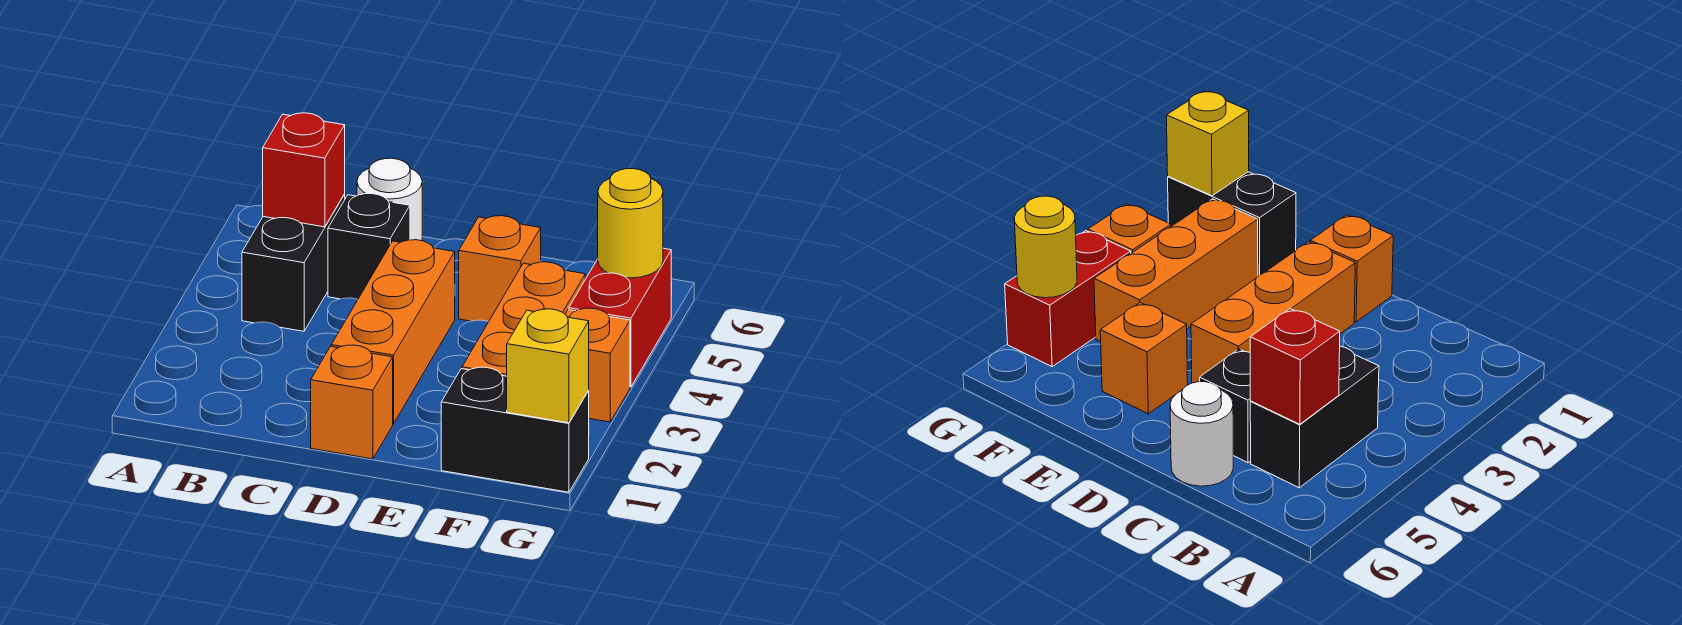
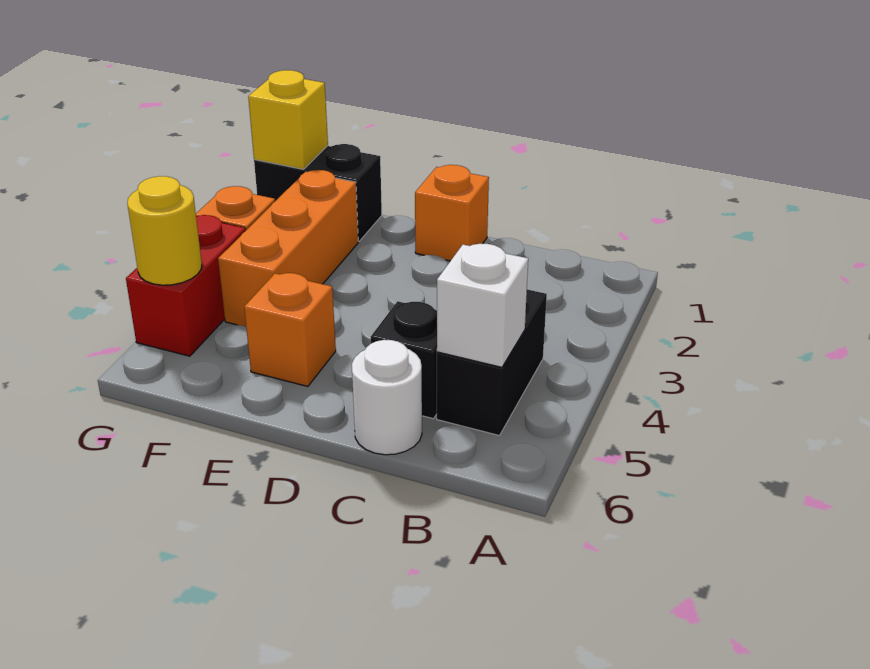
red brick B5 level 2 -> white brick B5 level 2
orange brick D2:D4 level 1 -> none

